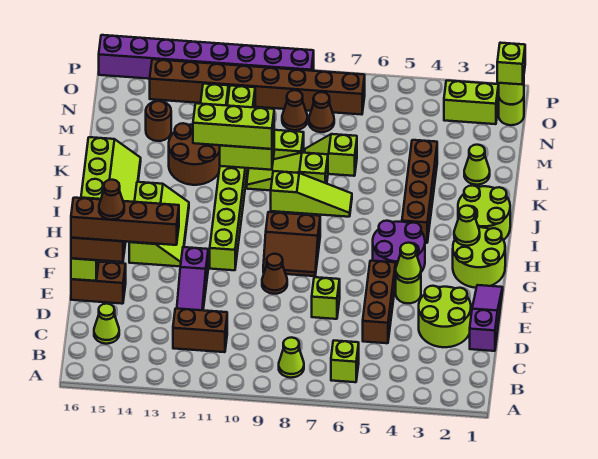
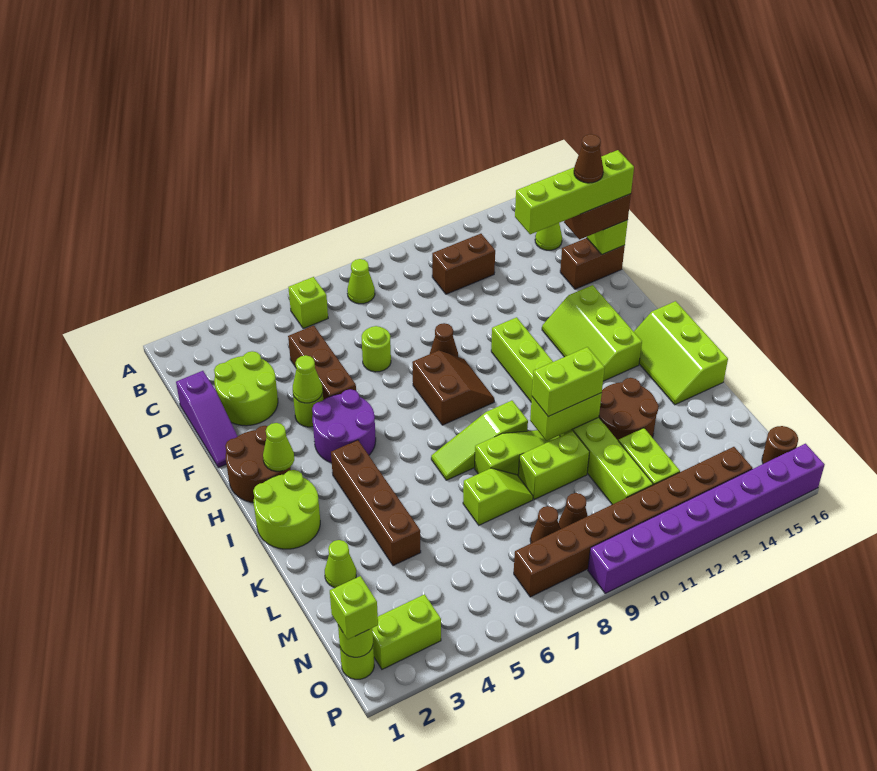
purple slope D12:F12 level 1 top F -> none
lime brick E7 level 1 -> lime round brick E7 level 1
brown brick E13:E16 level 4 -> lime brick E13:E16 level 4
lime round brick G1:H2 level 1 -> brown round brick G1:H2 level 1
brown slope G8:H9 level 1 top H -> brown slope G8:H9 level 1 top 8
lime brick K10:K12 level 3 -> lime brick K10:K11 level 3
brown round brick M14 level 1 -> brown round brick O16 level 1

